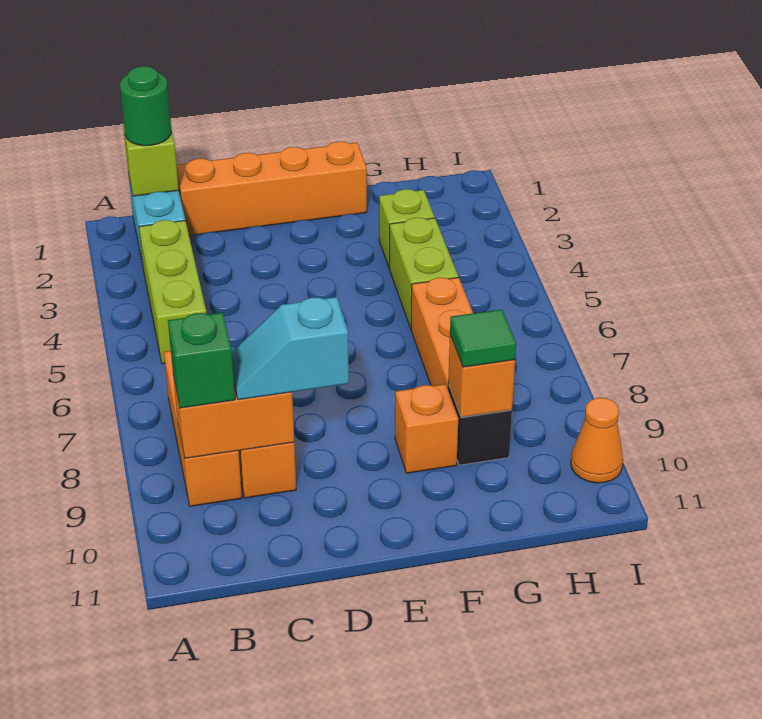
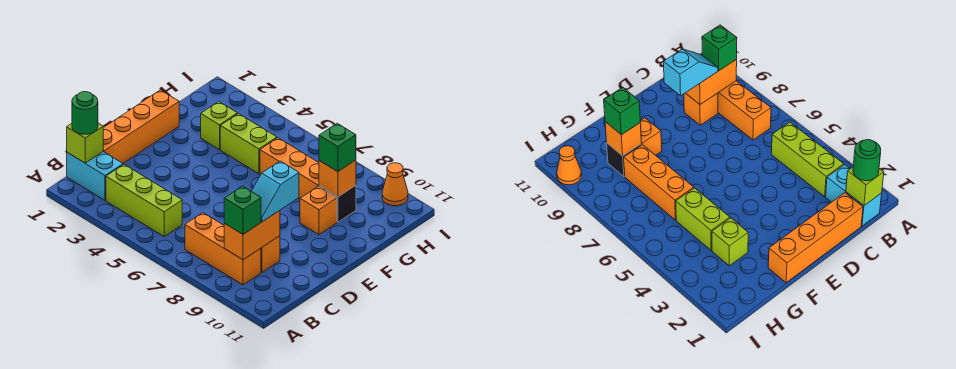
green tile G9 level 3 -> green brick G9 level 3

